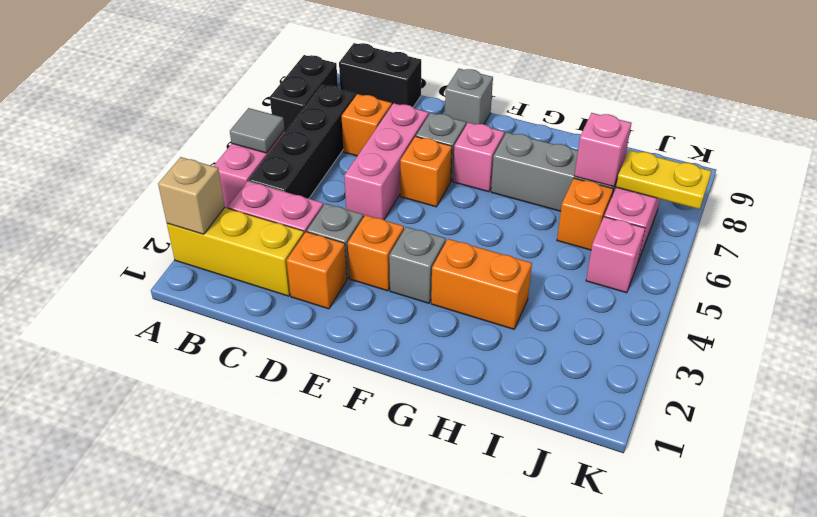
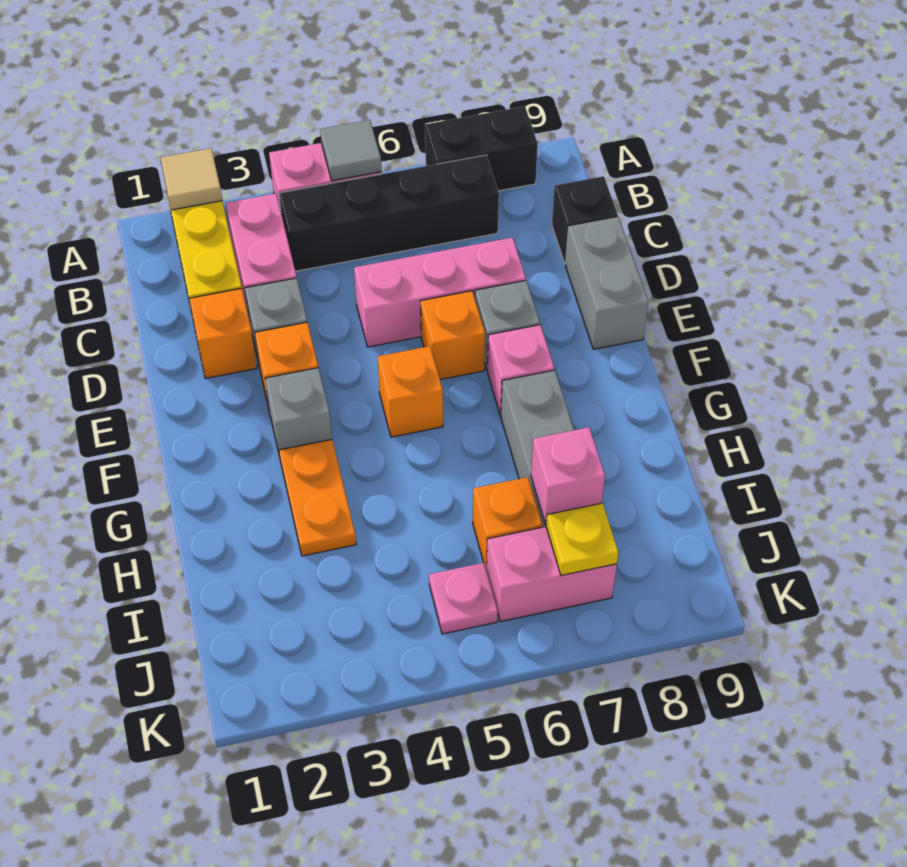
tan brick A2 level 2 -> tan tile A2 level 2
black brick B9:C9 level 1 -> black brick C9 level 1
orange brick C7 level 1 -> orange brick F5 level 1
grey brick E9 level 1 -> grey brick D9:E9 level 1
orange brick G3:H3 level 1 -> orange plate G3:H3 level 1
pink brick J5 level 1 -> pink plate J5 level 1
yellow plate J7:K7 level 2 -> yellow plate J7 level 2

